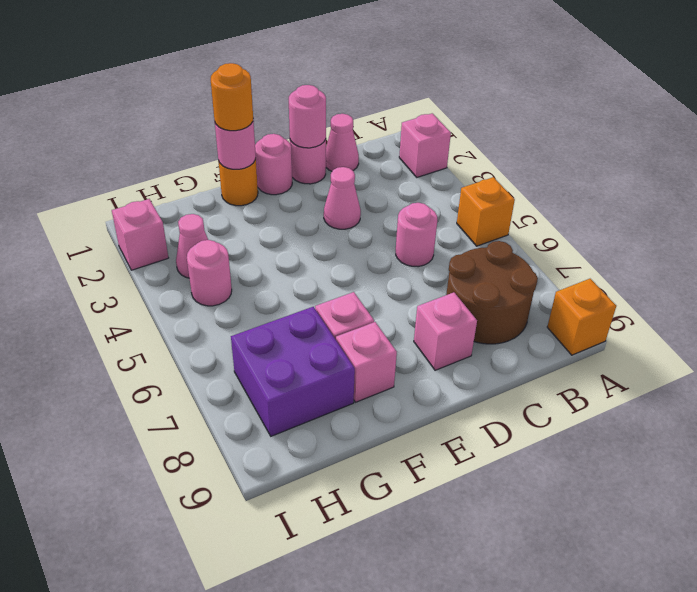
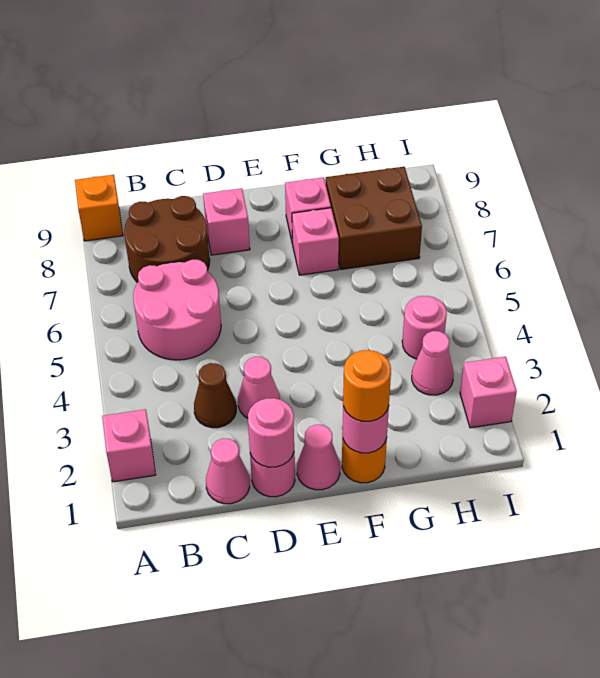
orange brick A5 level 1 -> none
none -> brown cone C3 level 1
pink round brick C5 level 1 -> pink round brick B5:C6 level 1
pink round brick E1 level 1 -> pink cone E1 level 1
purple brick G7:H8 level 1 -> brown brick G7:H8 level 1

